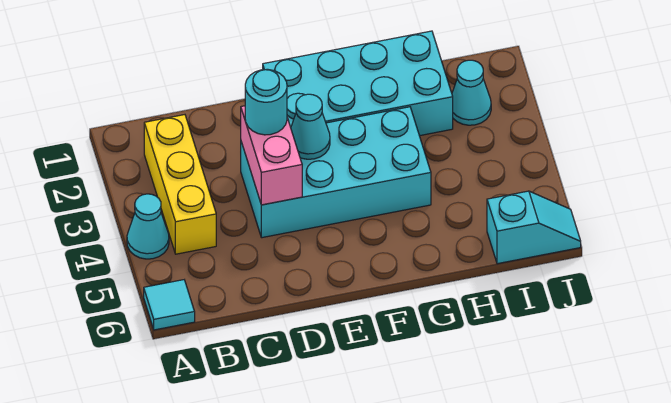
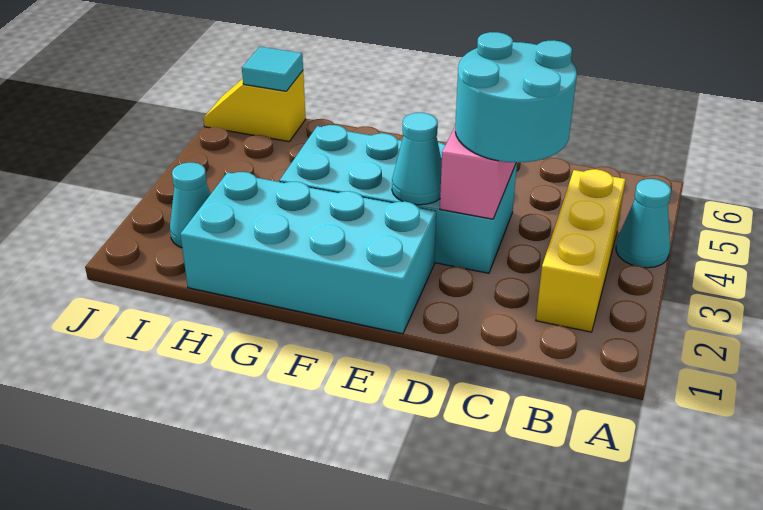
cyan tile A6 level 1 -> cyan tile I6 level 2
cyan round brick D3 level 3 -> cyan round brick C3:D4 level 3
cyan slope I6:J6 level 1 top I -> yellow slope I6:J6 level 1 top I

